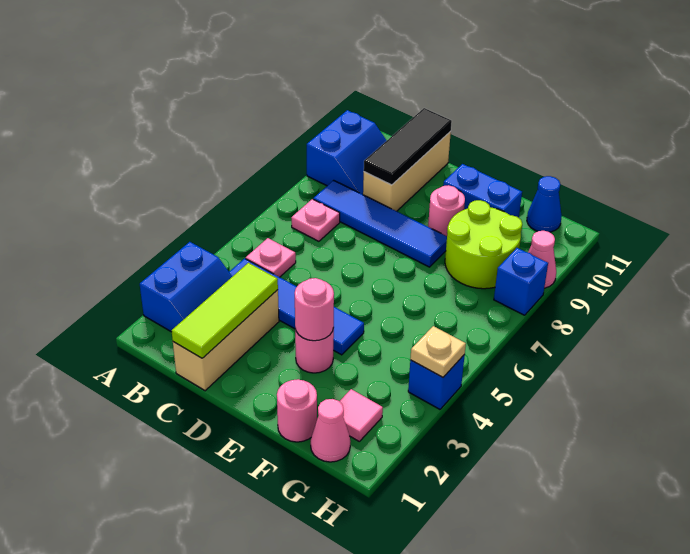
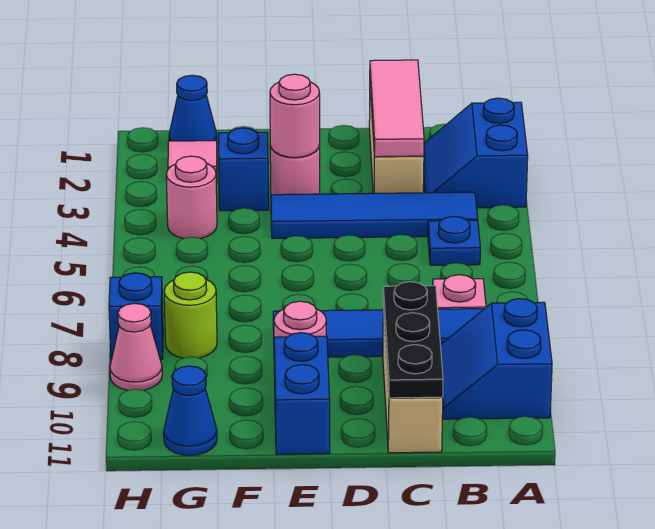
pink plate B5 level 1 -> blue plate B5 level 1
lime tile C1:C3 level 2 -> pink tile C1:C3 level 2
black tile C9:C11 level 2 -> black plate C9:C11 level 2
blue brick E10:F10 level 1 -> blue brick E10:E11 level 1
pink round brick F1 level 1 -> pink round brick G4 level 1
lime round brick F8:G9 level 1 -> lime round brick G8 level 1
pink cone G1 level 1 -> blue cone G1 level 1
blue brick H4 level 1 -> blue brick F3 level 1
tan plate H4 level 2 -> none

